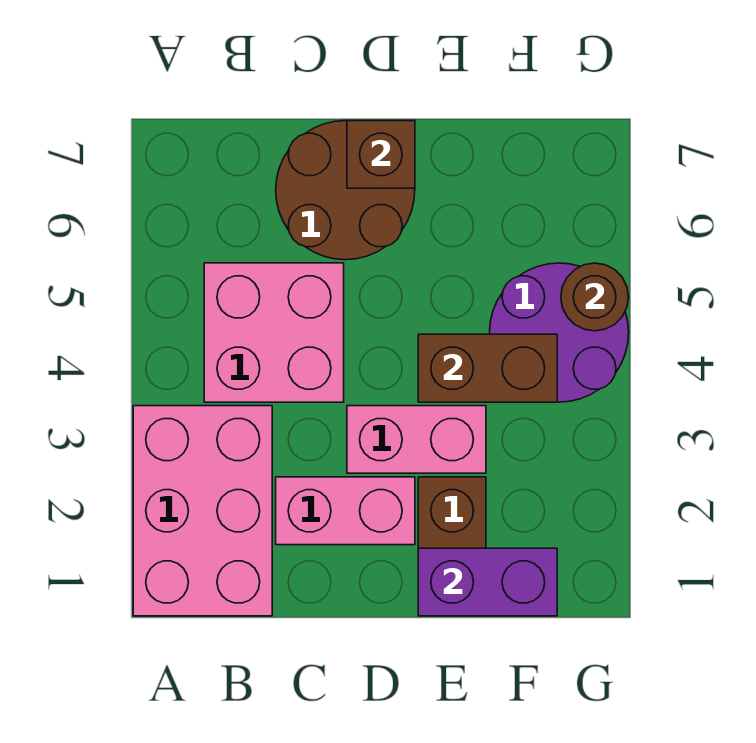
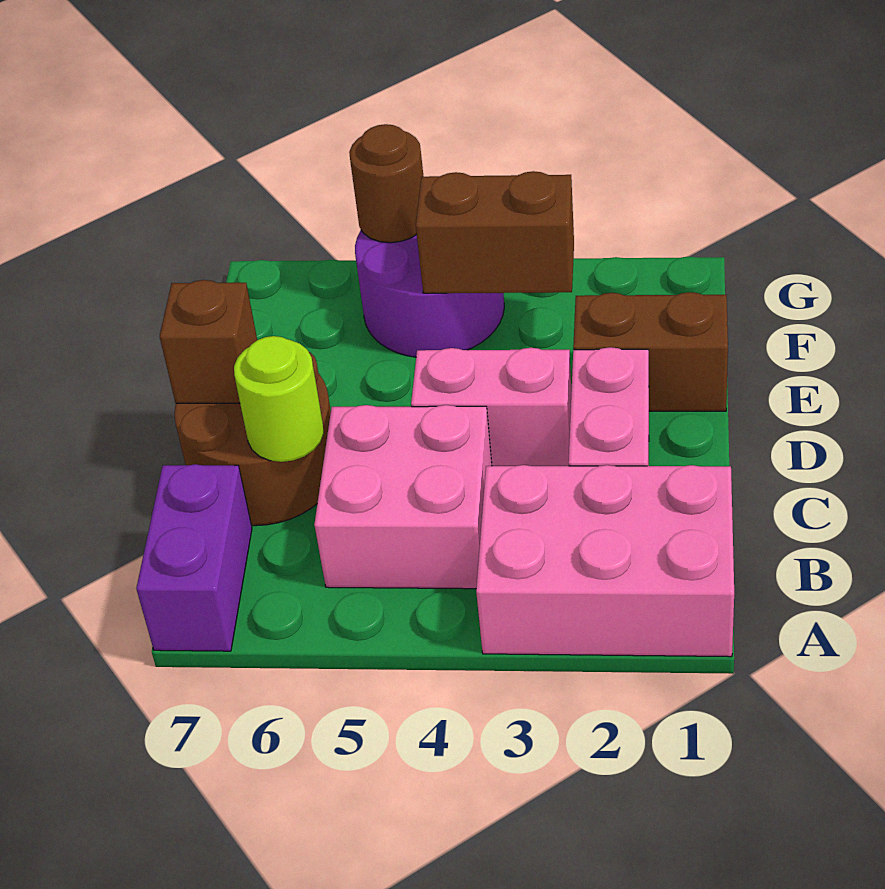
none -> lime round brick C6 level 2
pink brick D3:E3 level 1 -> pink brick D3:D4 level 1
purple brick E1:F1 level 2 -> purple brick A7:B7 level 1
brown brick E4:F4 level 2 -> brown brick F3:F4 level 2

